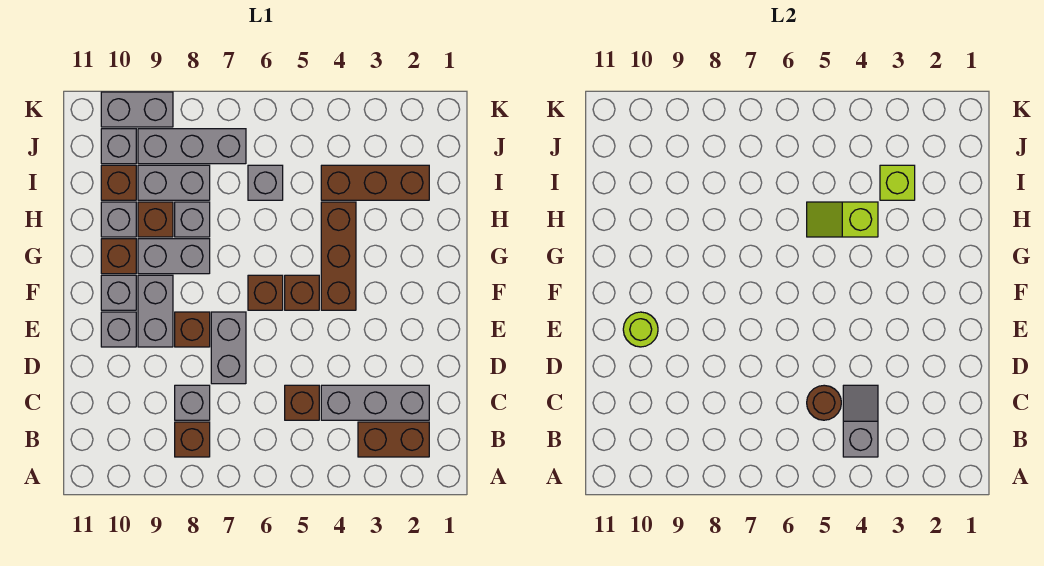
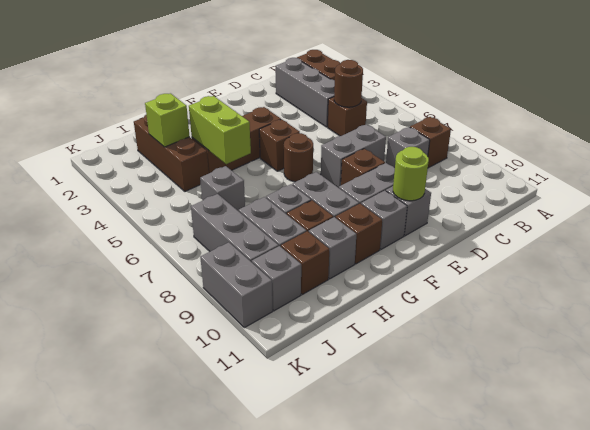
grey slope B4:C4 level 2 top B -> none
brown brick F6 level 1 -> brown round brick F6 level 1
lime slope H4:H5 level 2 top 4 -> lime brick H4:H5 level 2

